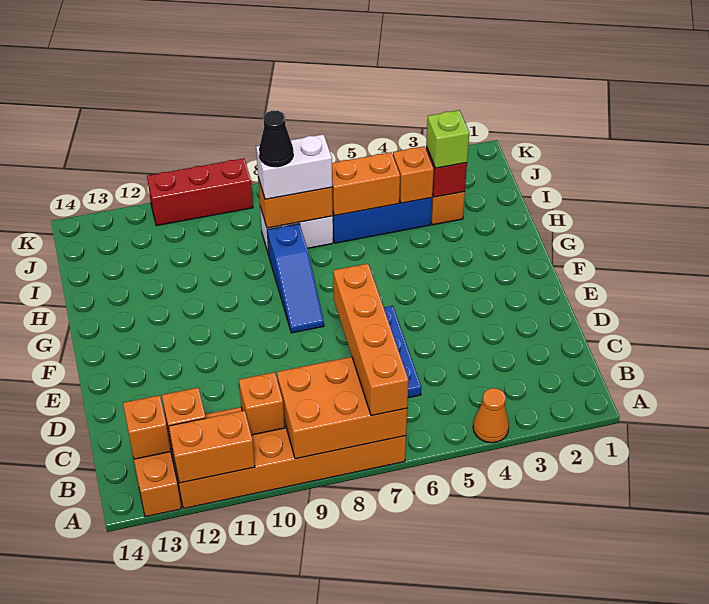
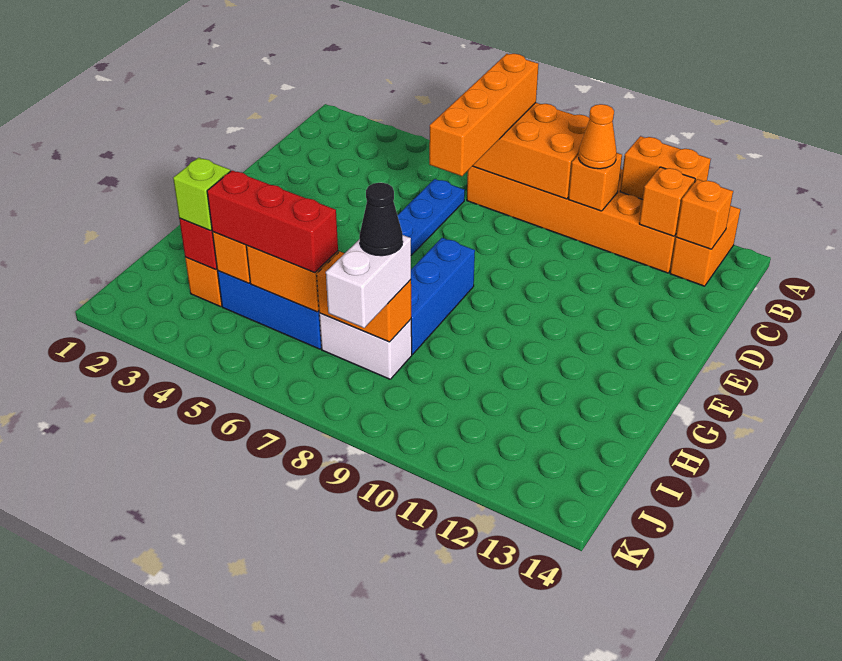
orange cone A4 level 1 -> orange cone B10 level 3
blue slope F8:H8 level 1 top H -> blue brick F8:H8 level 1
white brick I7:I8 level 3 -> white brick I8:J8 level 3
red brick K9:K11 level 1 -> red brick I4:I6 level 3

